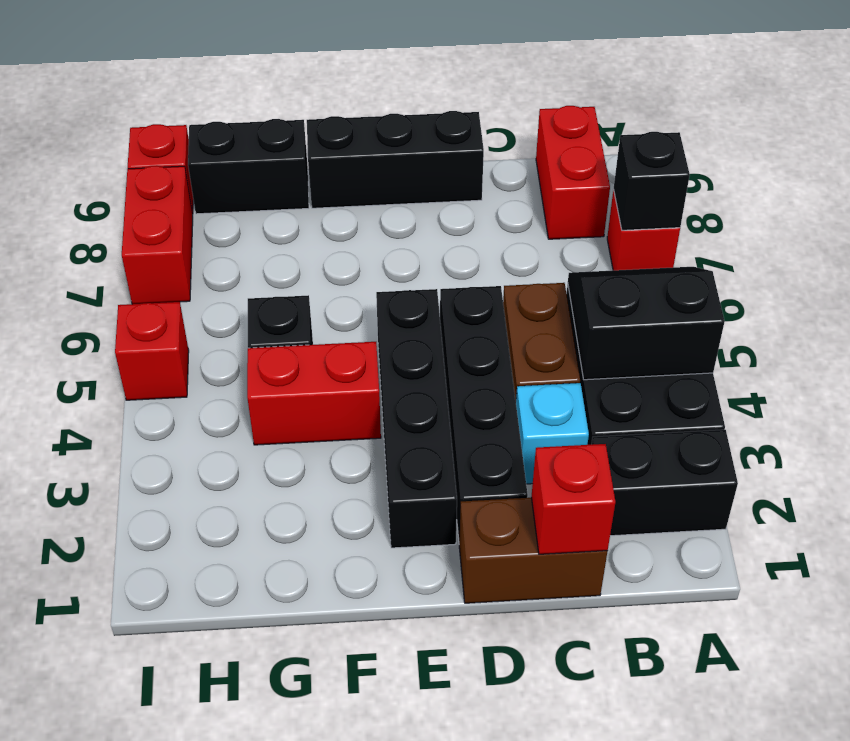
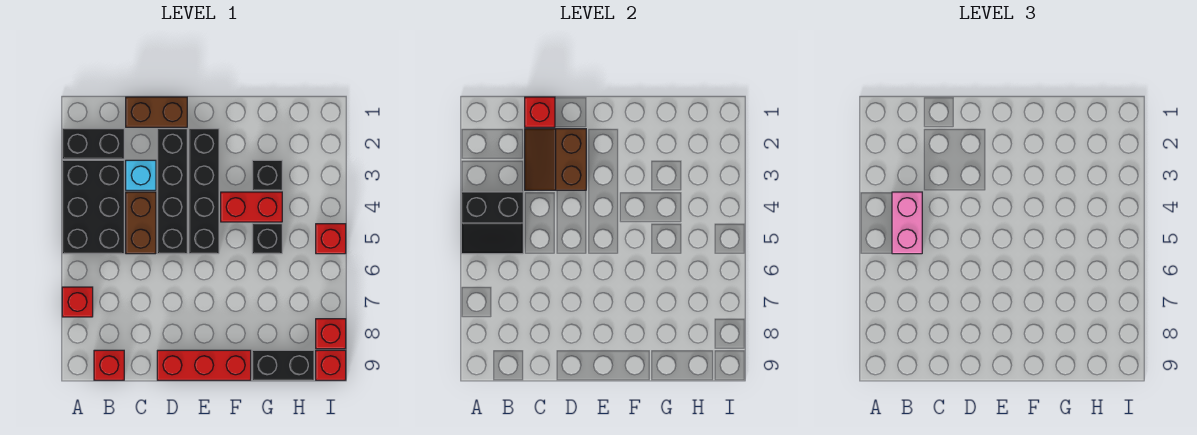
black brick A7 level 2 -> black brick G3 level 1
none -> pink brick B4:B5 level 3
red brick B8:B9 level 1 -> red brick B9 level 1
none -> brown slope C2:D3 level 2 top D
black brick D9:F9 level 1 -> red brick D9:F9 level 1
red brick I7:I8 level 1 -> red brick I8 level 1

